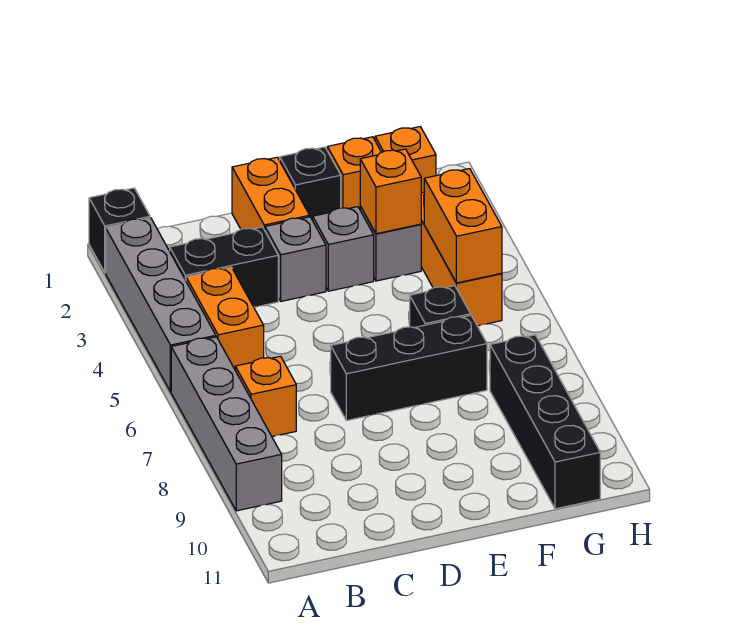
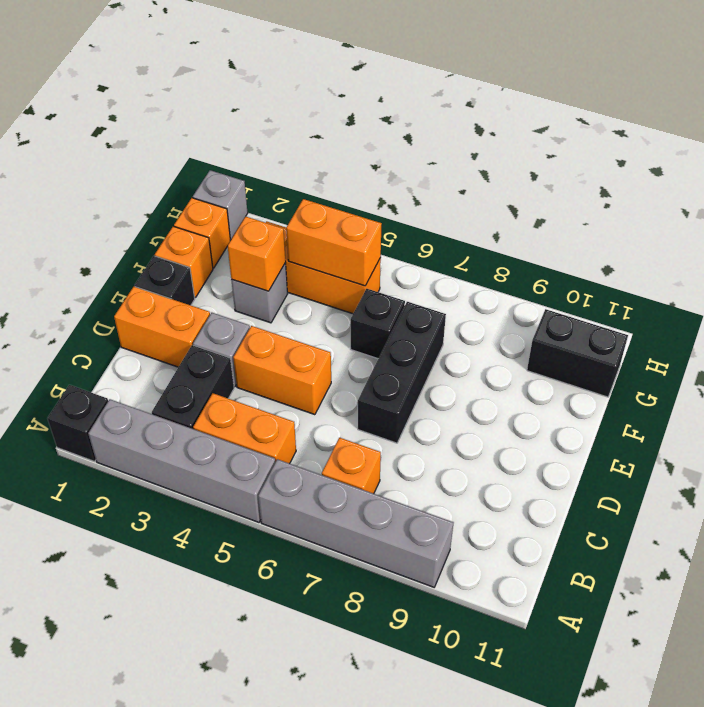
none -> orange brick D4:D5 level 1
grey brick E3 level 1 -> grey brick H1 level 1
black brick G8:G11 level 1 -> black brick G10:G11 level 1

